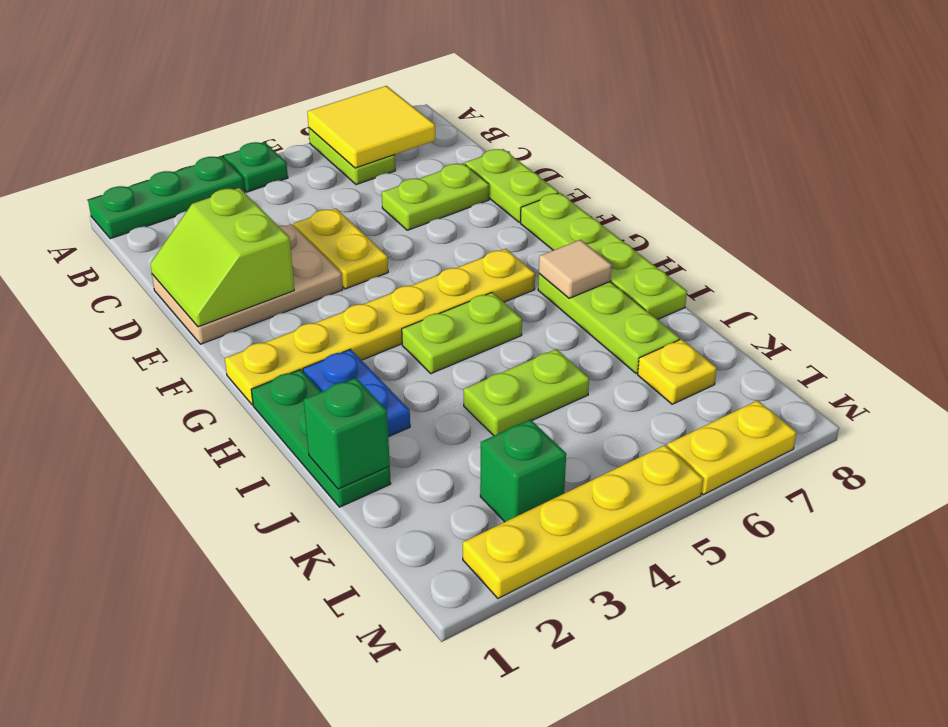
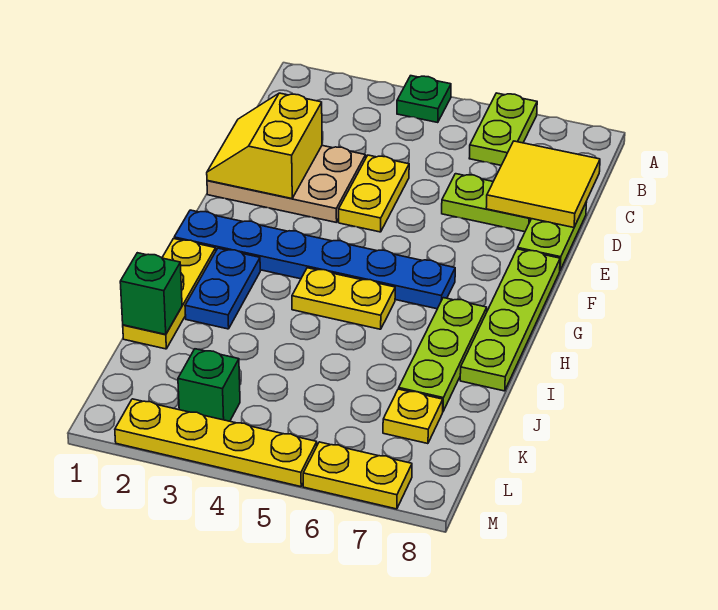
green plate A1:A3 level 1 -> none
yellow tile A6:B7 level 2 -> yellow tile C7:D8 level 2
lime slope D1:E2 level 2 top 2 -> yellow slope D1:E2 level 2 top 2
yellow plate G1:G6 level 1 -> blue plate G1:G6 level 1
green plate H1:J1 level 1 -> yellow plate H1:J1 level 1
lime plate H4:H5 level 1 -> yellow plate H4:H5 level 1
tan tile H7 level 2 -> none
lime plate J4:J5 level 1 -> none

